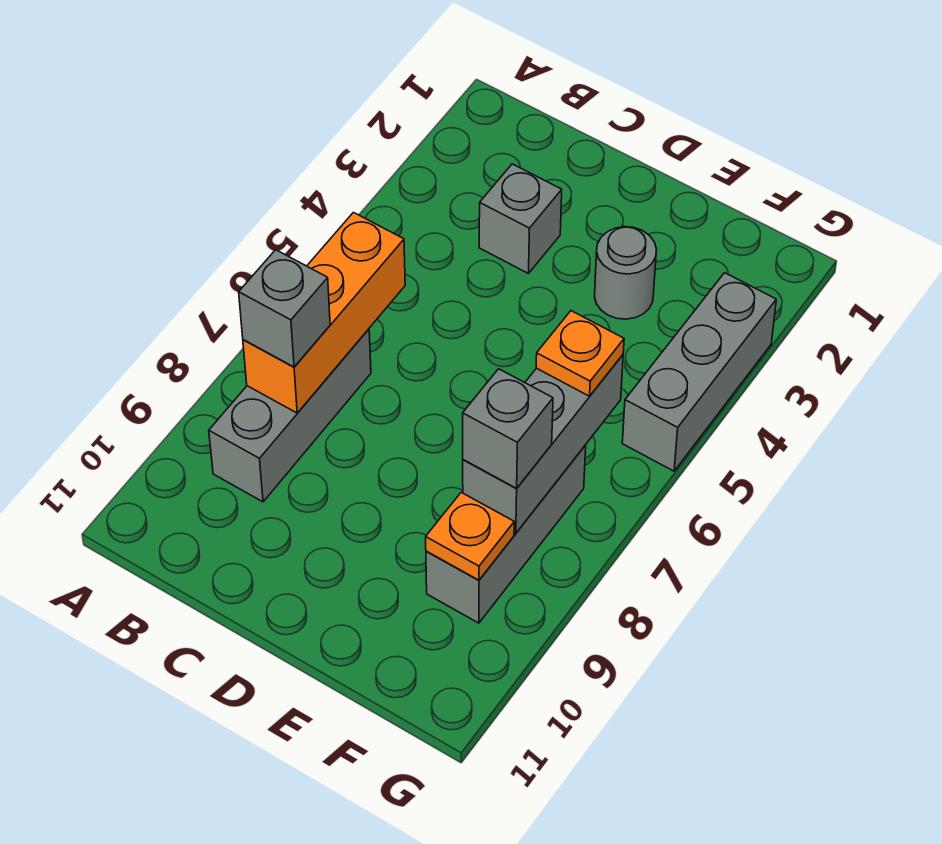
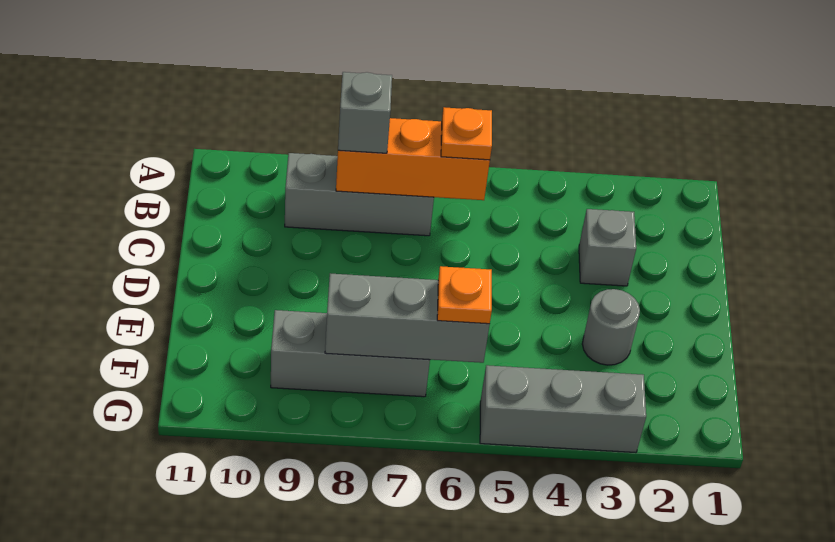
grey brick F8 level 3 -> none
orange plate F9 level 2 -> orange plate B6 level 3

